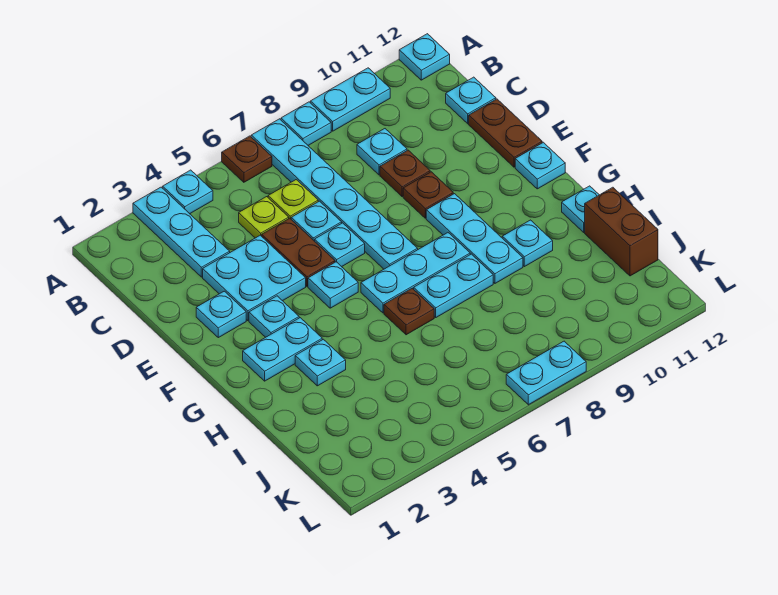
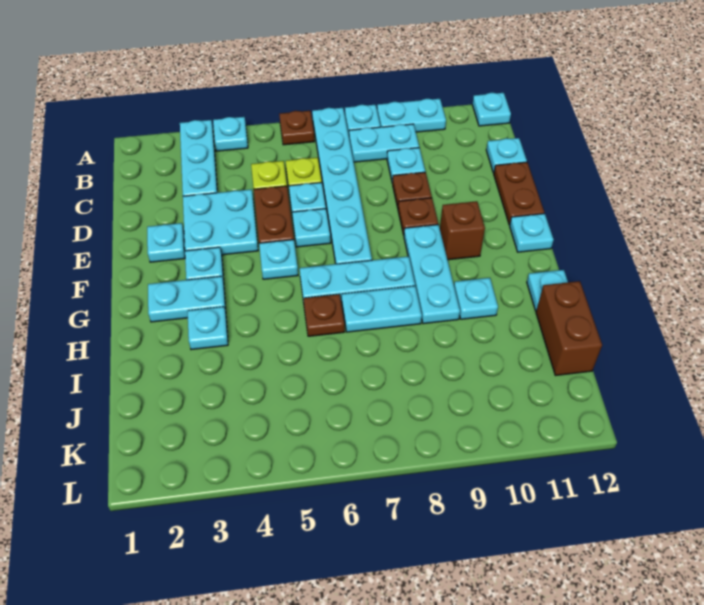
none -> brown brick F10 level 1
cyan plate L7:L8 level 1 -> cyan plate B8:B9 level 1

